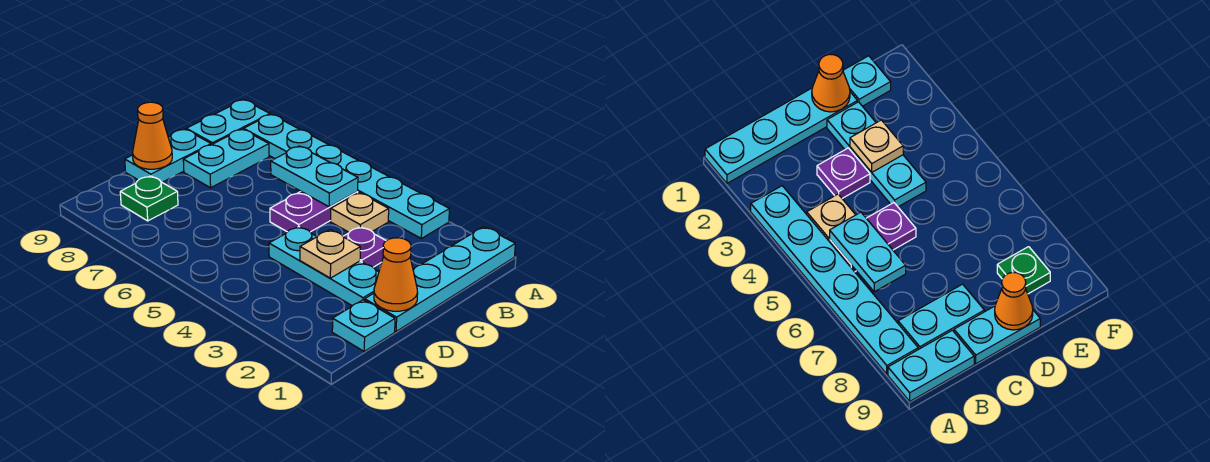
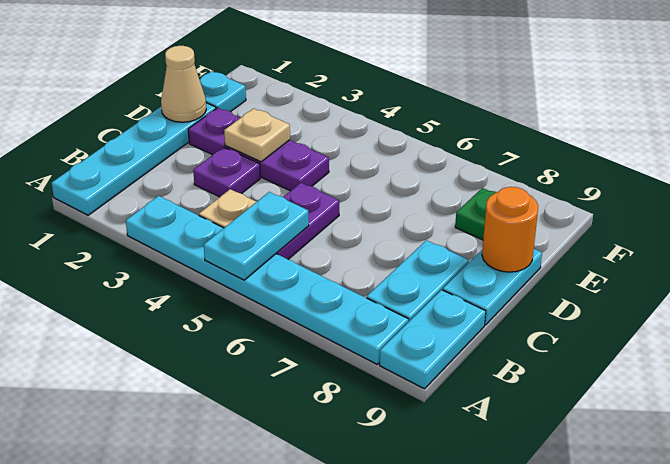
cyan plate B5:B6 level 2 -> cyan plate A5:B5 level 2
orange cone D1 level 2 -> tan cone D1 level 2
cyan plate D2:D4 level 1 -> purple plate D2:D4 level 1
orange cone D9 level 2 -> orange round brick D9 level 2

